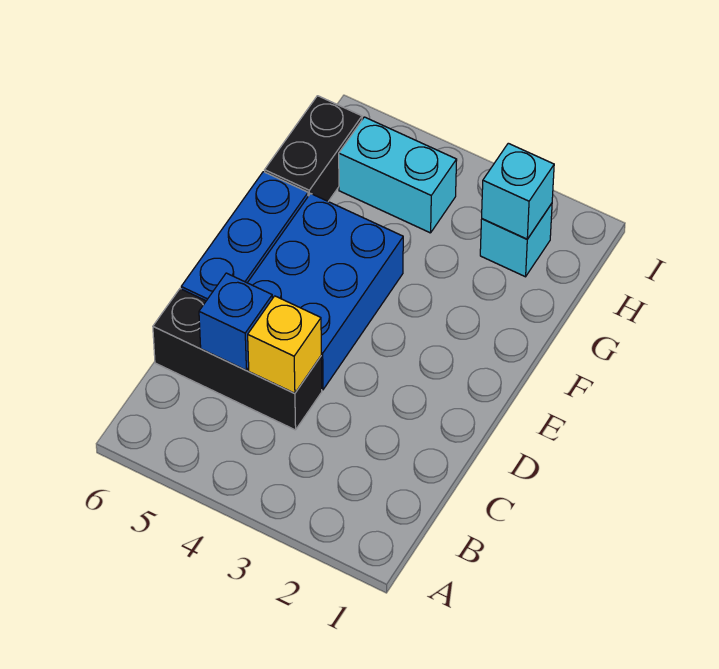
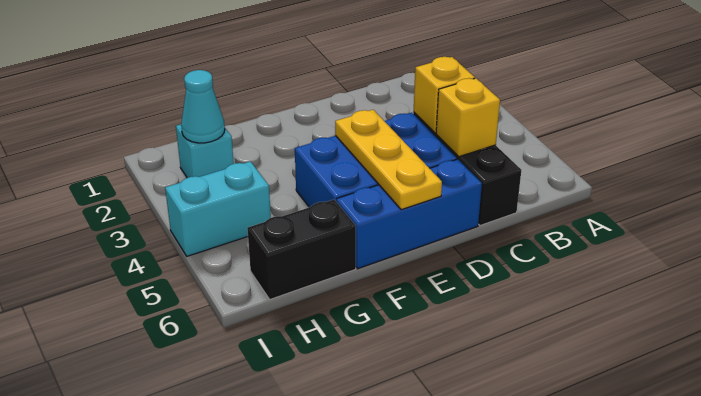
blue brick C5 level 2 -> yellow brick C5 level 2
none -> yellow plate E4:E6 level 2
cyan brick H2 level 2 -> cyan cone H2 level 2
cyan brick H4:H5 level 1 -> cyan brick H4:I4 level 1

